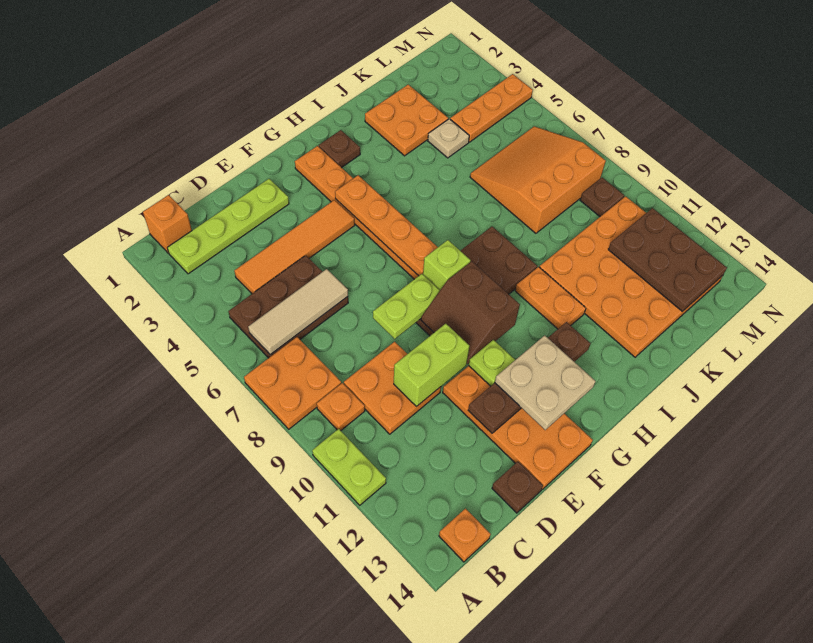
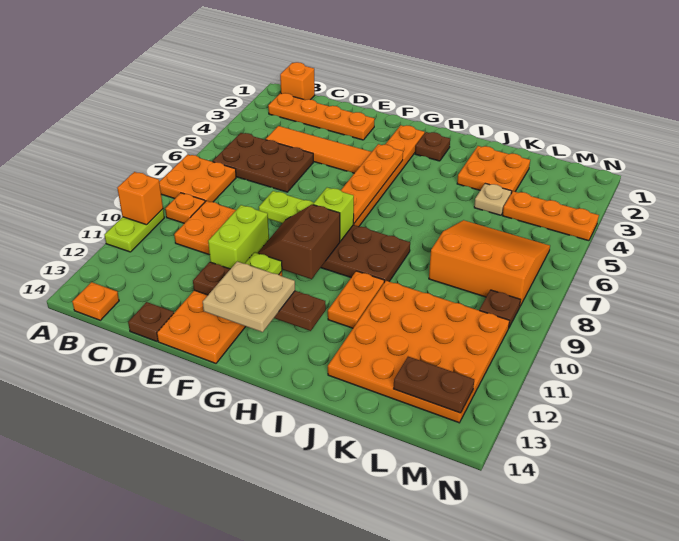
none -> orange brick A10 level 2
lime plate B2:E2 level 1 -> orange plate B2:E2 level 1
tan tile B6:D6 level 2 -> none
lime brick D10:E10 level 2 -> lime brick E10:E11 level 2
brown plate L11:M13 level 2 -> brown plate L13:M13 level 2

